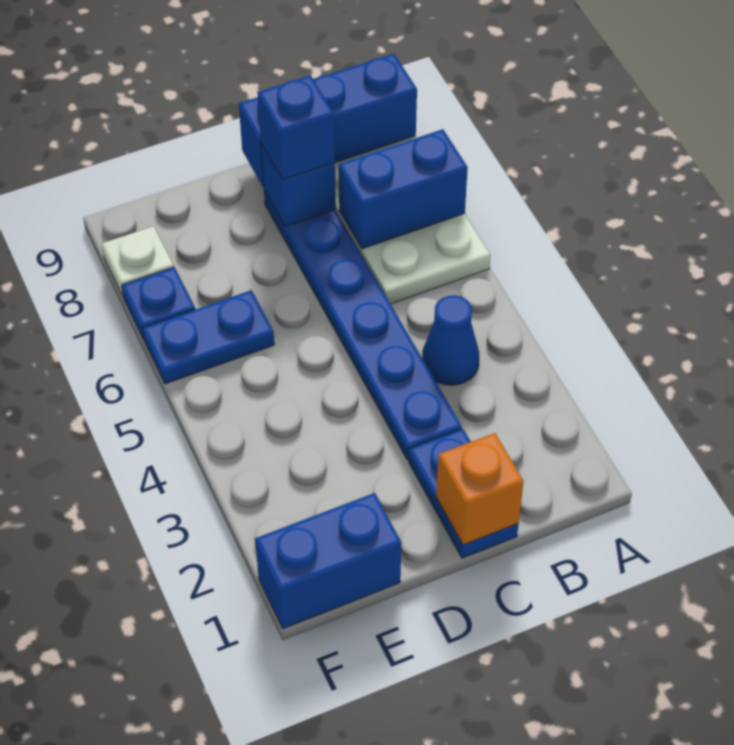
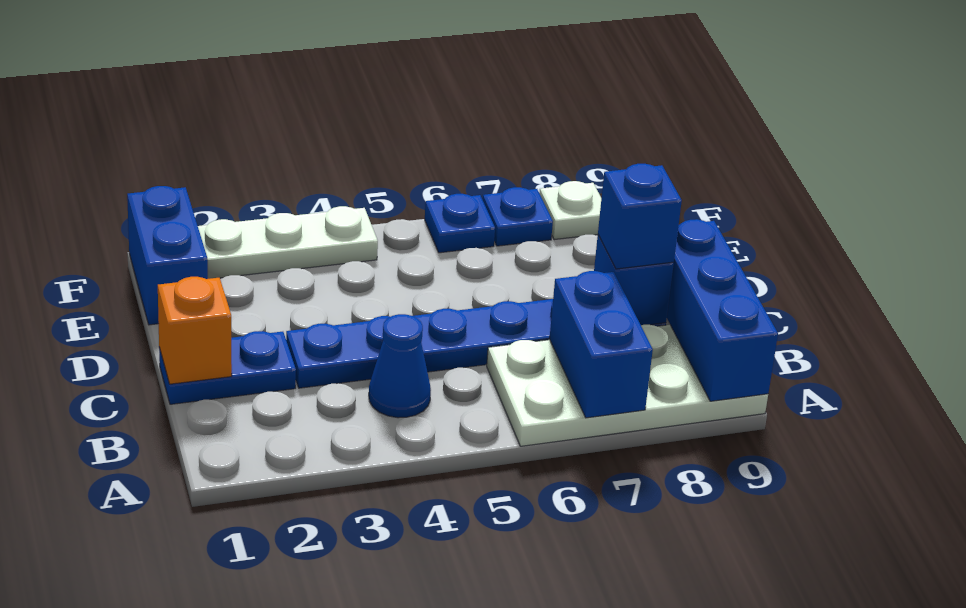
blue plate E6:F6 level 1 -> blue plate F6 level 1
none -> white plate F2:F4 level 1

